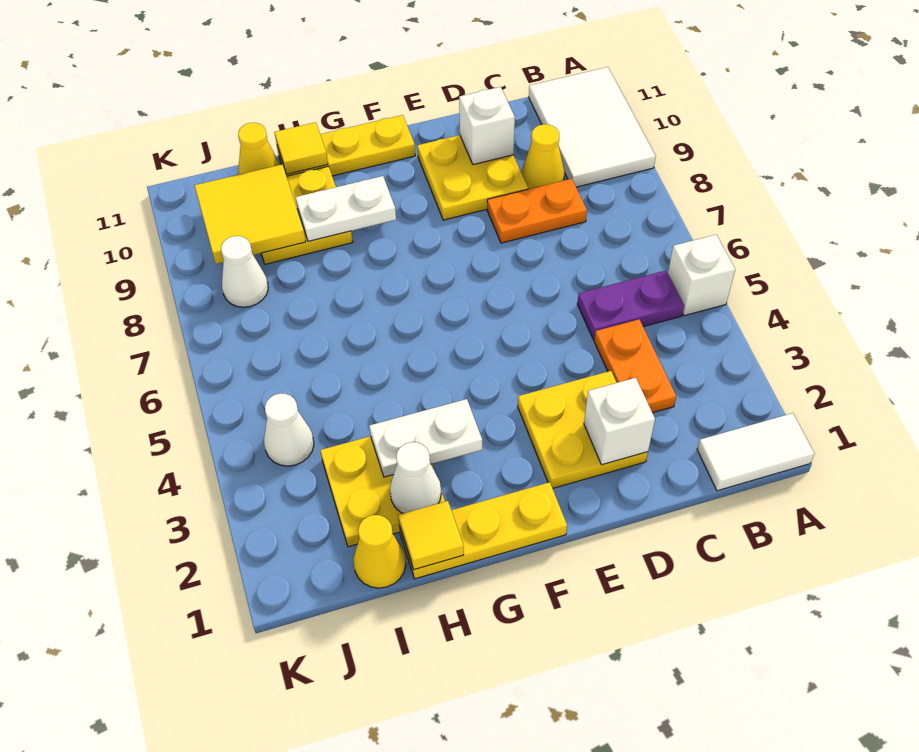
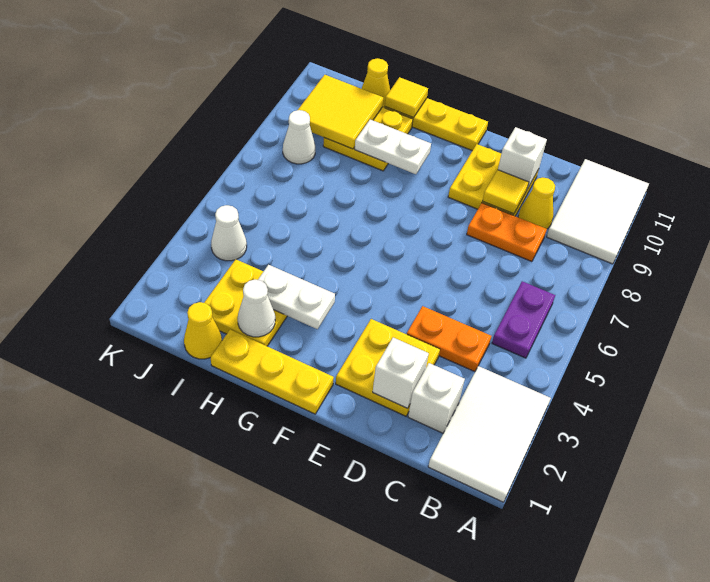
white tile A1:B1 level 1 -> white tile A1:B3 level 1
white brick A5 level 1 -> white brick C2 level 1
purple plate B5:C5 level 1 -> purple plate B5:B6 level 1
orange plate C3:C4 level 1 -> orange plate C4:D4 level 1
yellow tile H1 level 2 -> yellow tile D9 level 2

